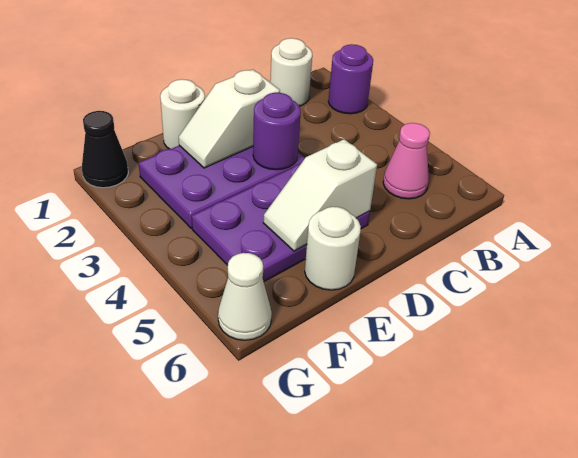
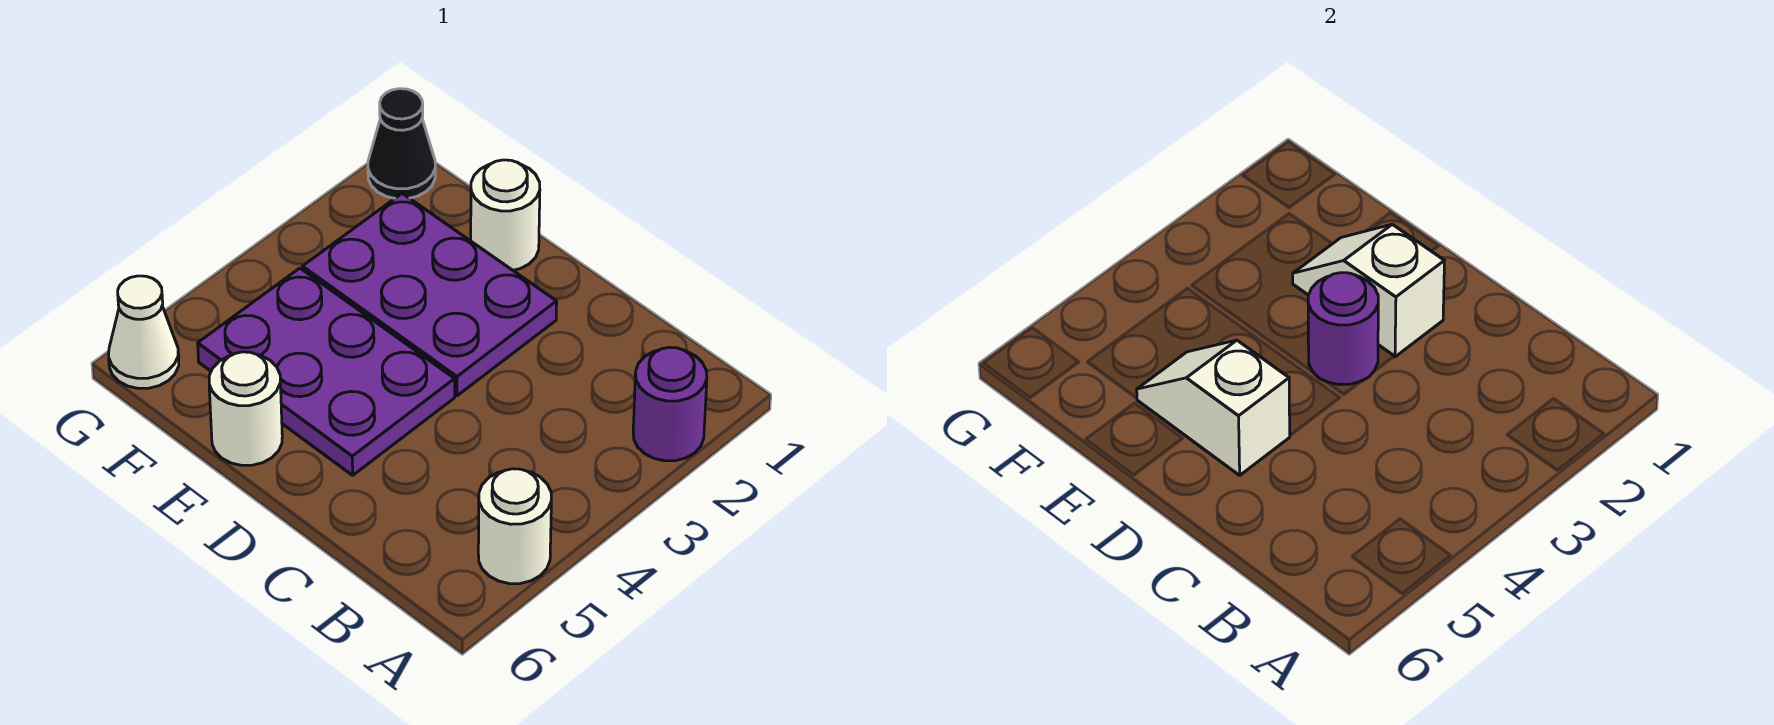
white round brick B1 level 1 -> white round brick A5 level 1
pink cone B5 level 1 -> none

